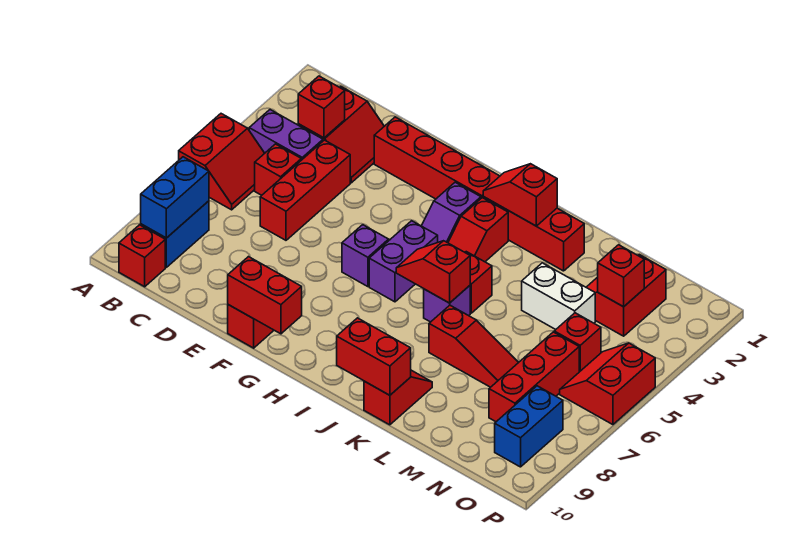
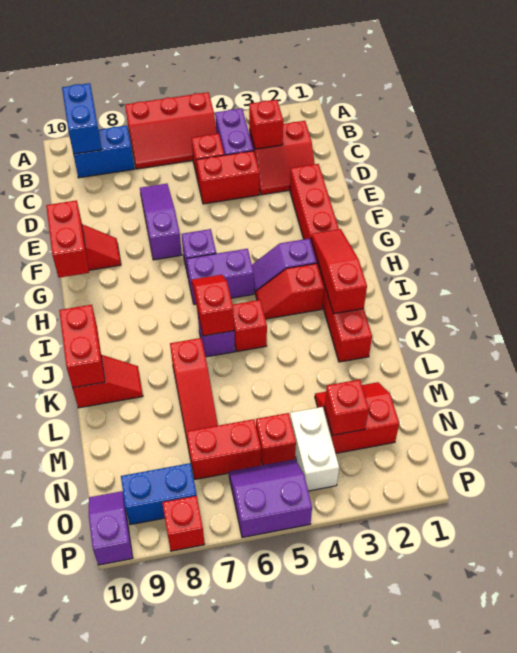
red slope A5:B6 level 1 top A -> red slope A5:B7 level 1 top A
blue brick B8:B9 level 2 -> blue brick A9:B9 level 2
red brick B10 level 1 -> red brick P8 level 1
red brick D4:D6 level 1 -> red brick D4:D5 level 1
none -> purple slope D7:F7 level 1 top F
red slope I2:J2 level 2 top J -> red slope H2:J2 level 2 top J
white brick L4:M4 level 1 -> white brick N4:O4 level 1
red brick N6:N8 level 1 -> red brick N6:N7 level 1
red slope O5:P6 level 1 top P -> purple slope O5:P6 level 1 top P
none -> purple slope O10:P10 level 1 top P

